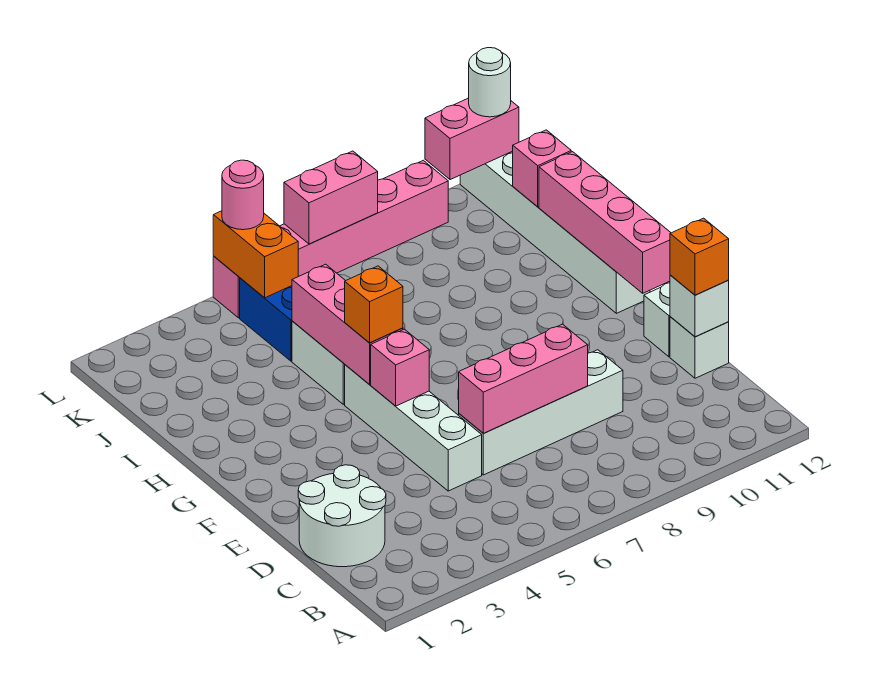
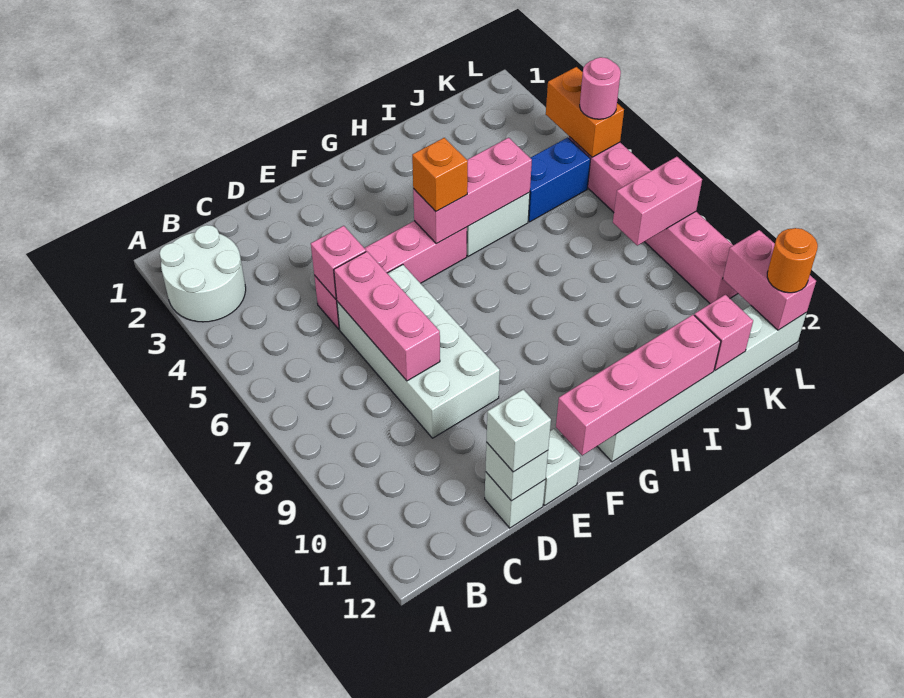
white round brick C1:D2 level 1 -> white round brick A2:B3 level 1
white brick D5:G5 level 1 -> pink brick D5:G5 level 1
white brick D6:D9 level 1 -> white brick D6:E9 level 1
orange brick D12 level 3 -> white brick D12 level 3
pink brick F5 level 2 -> pink brick D5 level 2
orange brick K5:L5 level 2 -> orange brick L4:L5 level 2
pink brick L7:L8 level 2 -> pink brick K8:L8 level 2
white round brick L12 level 3 -> orange round brick L12 level 3

